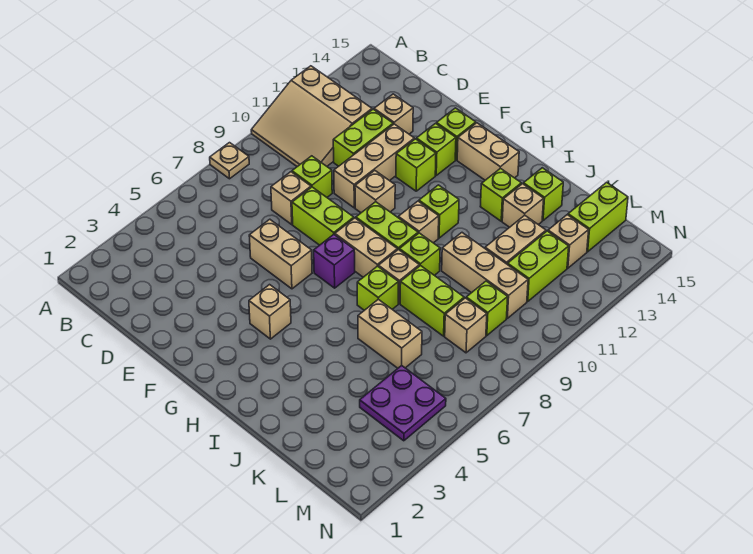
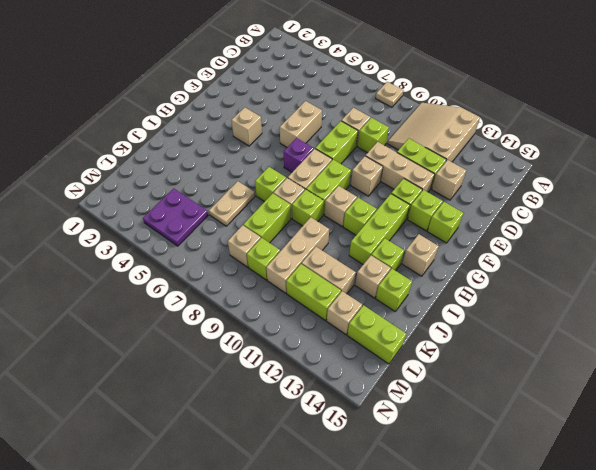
none -> lime brick G12:I12 level 1
tan brick G14:H14 level 1 -> tan brick H14 level 1
tan brick J6:K6 level 1 -> tan plate J6:K6 level 1

